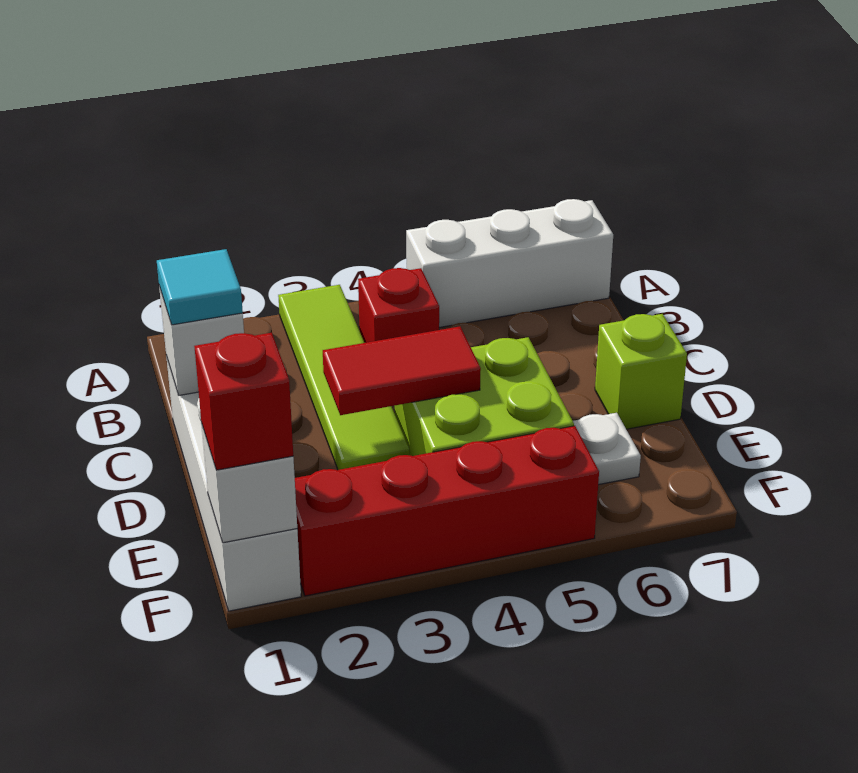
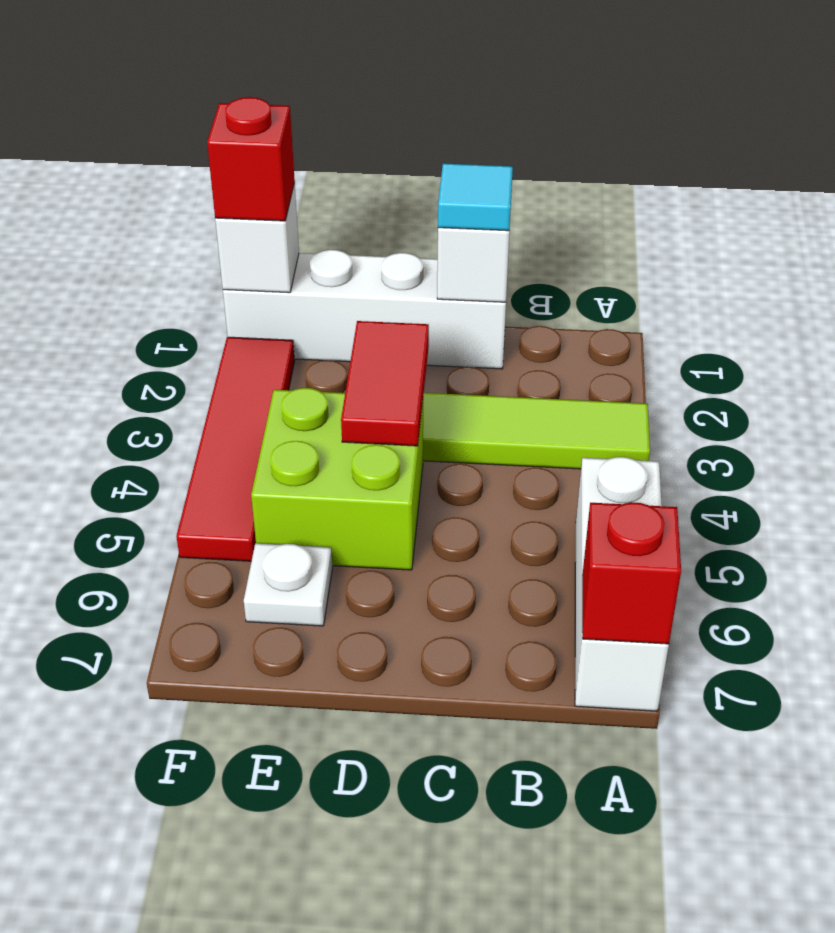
red brick B4 level 1 -> red brick A7 level 2
lime brick D7 level 1 -> none
red brick F2:F5 level 1 -> red tile F2:F5 level 1

